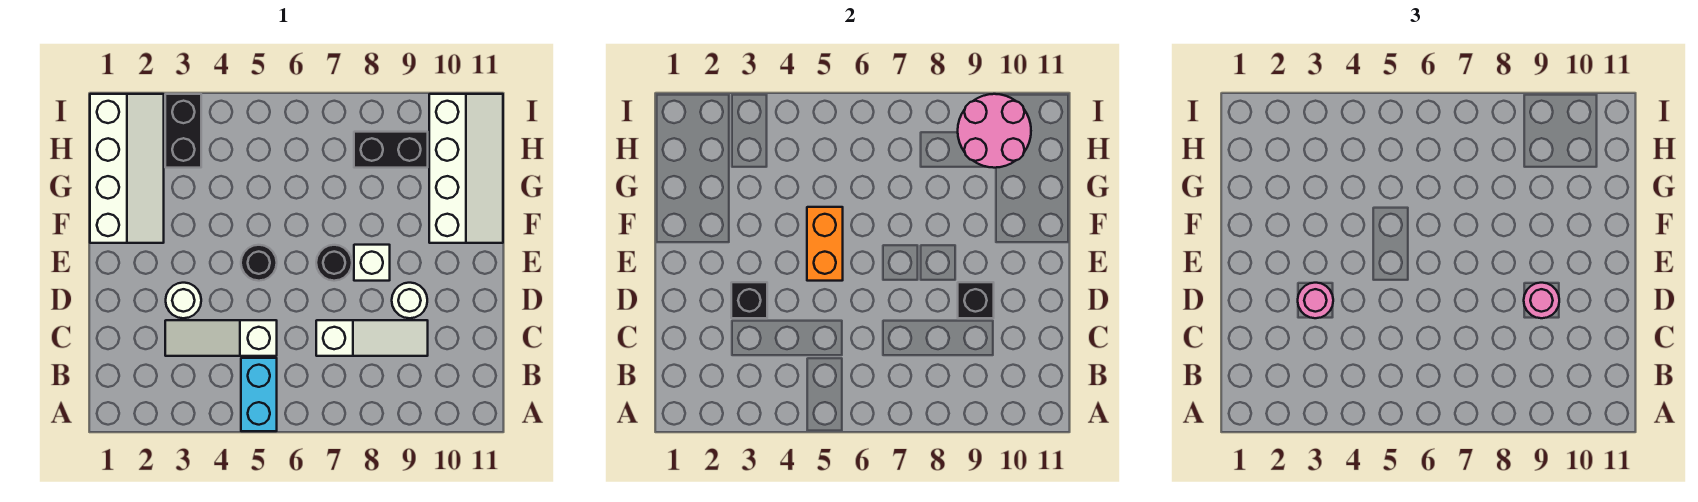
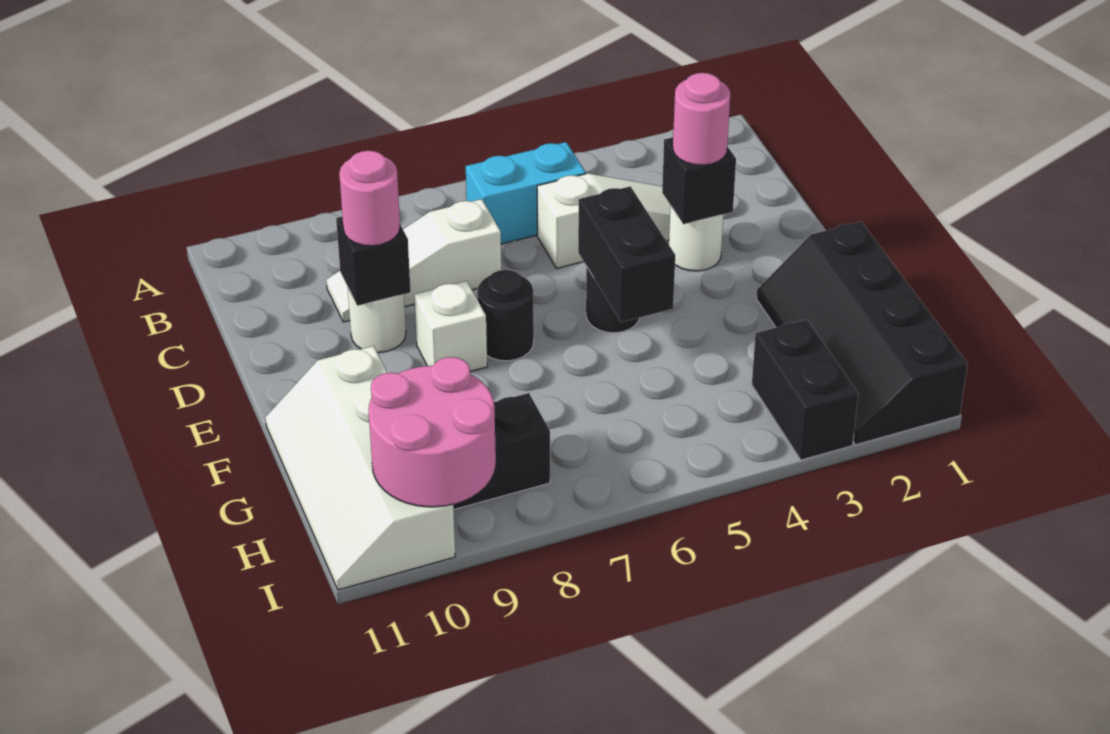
cyan brick A5:B5 level 1 -> cyan brick B5:B6 level 1
orange brick E5:F5 level 2 -> black brick E5:F5 level 2
white slope F1:I2 level 1 top 1 -> black slope F1:I2 level 1 top 1

